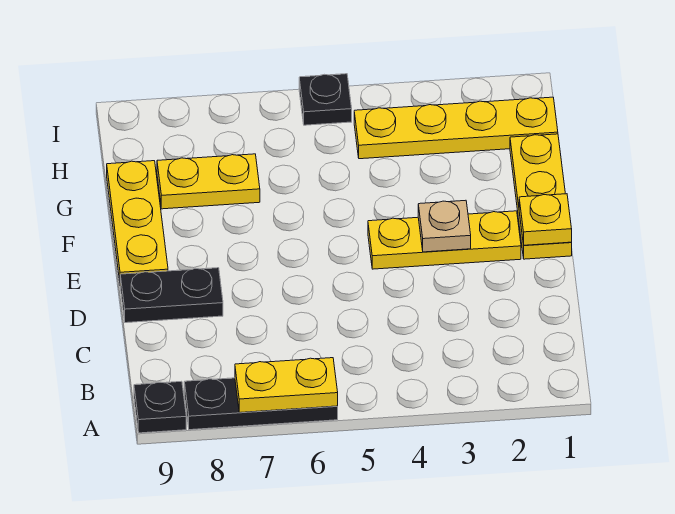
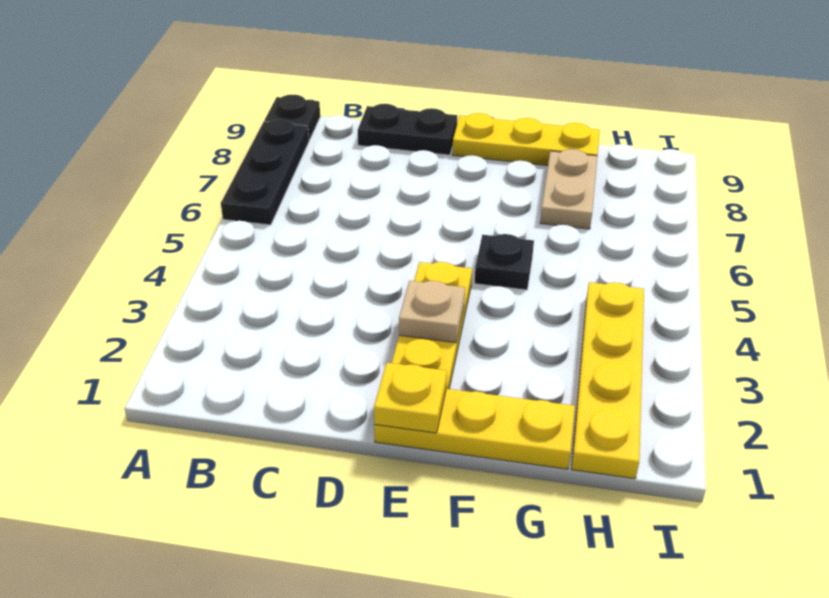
yellow plate A6:A7 level 2 -> none
black plate D8:D9 level 1 -> black plate C9:D9 level 1
yellow plate G7:G8 level 1 -> tan plate G7:G8 level 1
black plate I5 level 1 -> black plate F5 level 1

